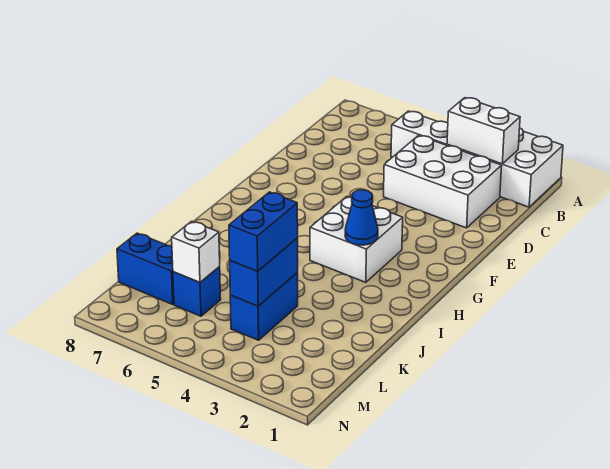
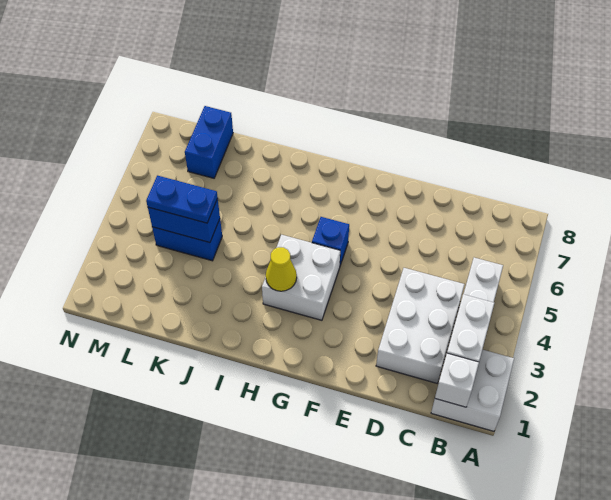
blue cone H3 level 2 -> yellow cone H3 level 2
blue brick K4:L4 level 3 -> blue plate K4:L4 level 3
blue brick L6 level 1 -> blue brick G5 level 1
white brick L6 level 2 -> white brick B1 level 2

